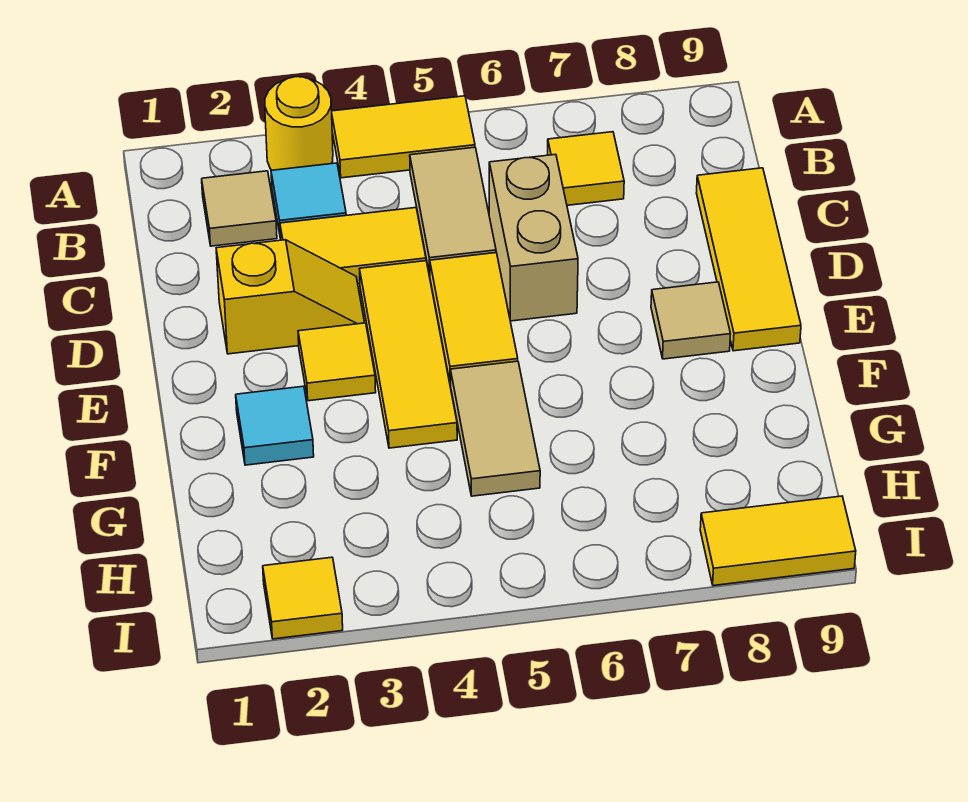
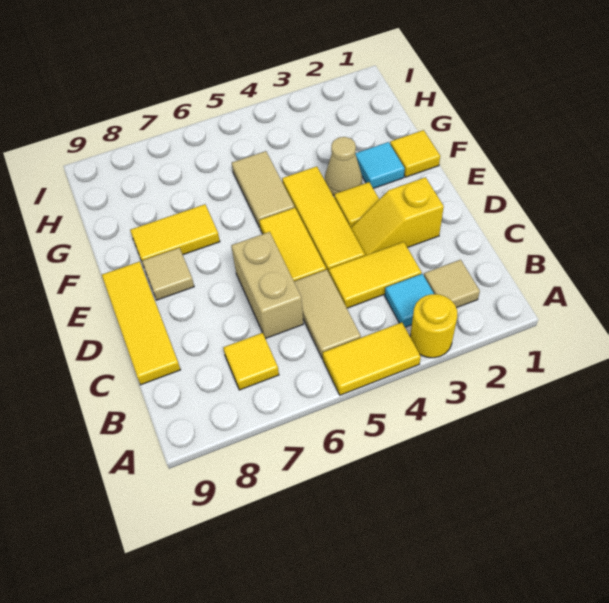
none -> tan cone F3 level 1
yellow tile I2 level 1 -> yellow tile F1 level 1
yellow tile I8:I9 level 1 -> yellow tile F7:F8 level 1

